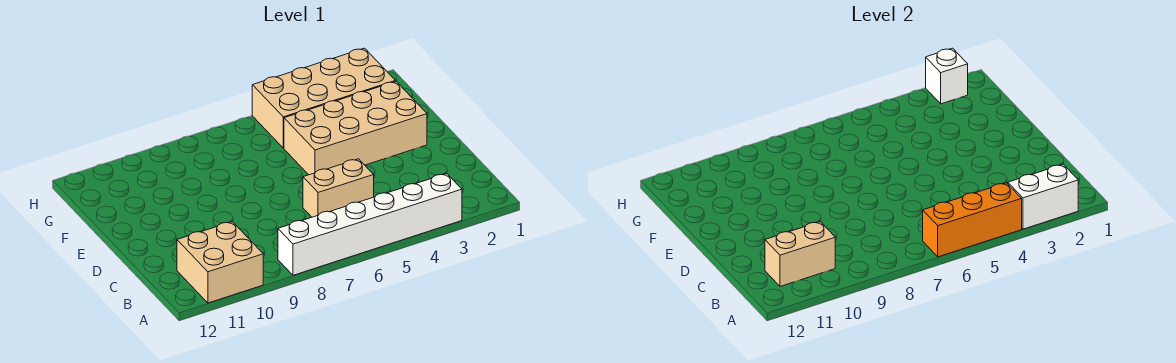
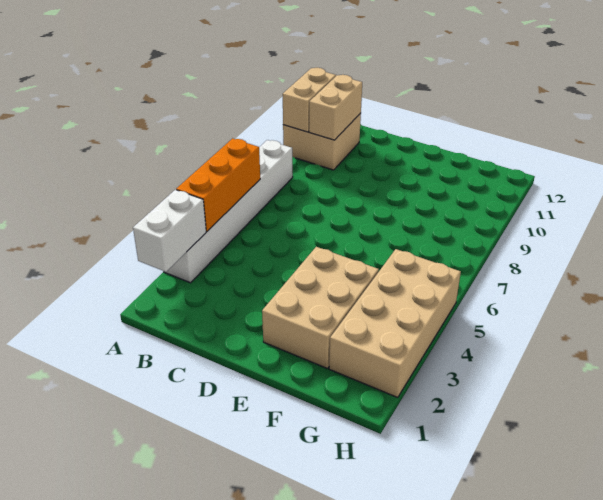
tan brick C5:C6 level 1 -> tan brick A10:A11 level 2
tan brick E2:F5 level 1 -> tan brick E2:F4 level 1
white brick H2 level 2 -> none

